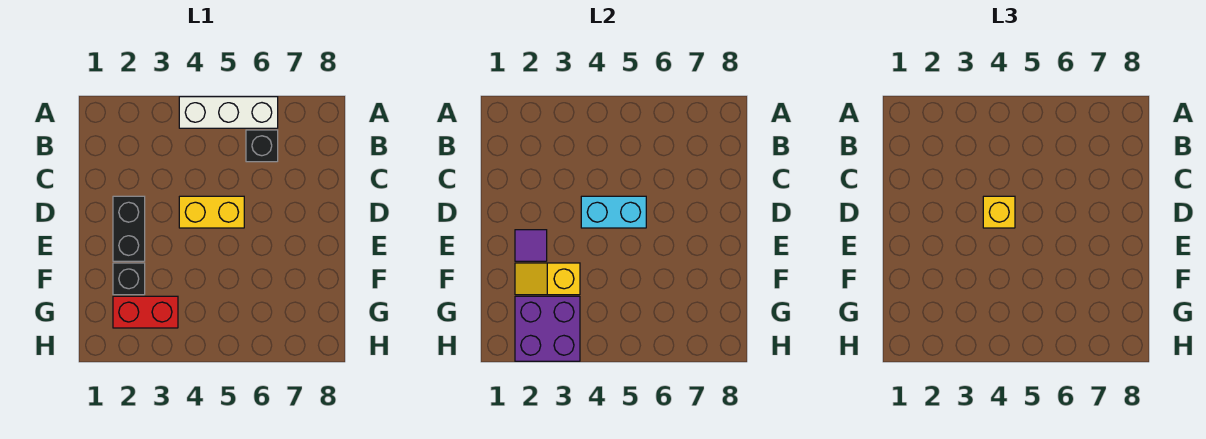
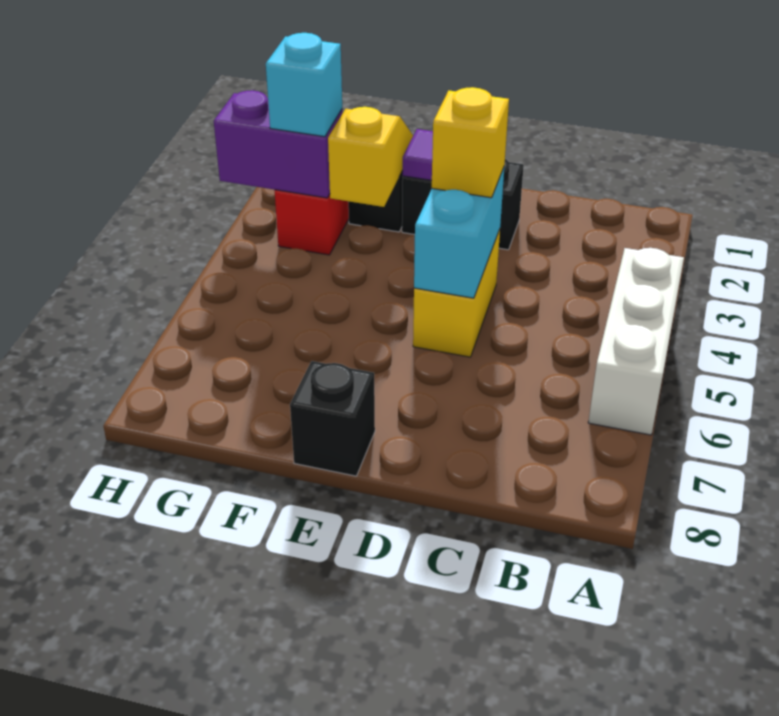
black brick B6 level 1 -> black brick E8 level 1
purple brick G2:H3 level 2 -> purple brick G3:H3 level 2
none -> cyan brick G3 level 3

